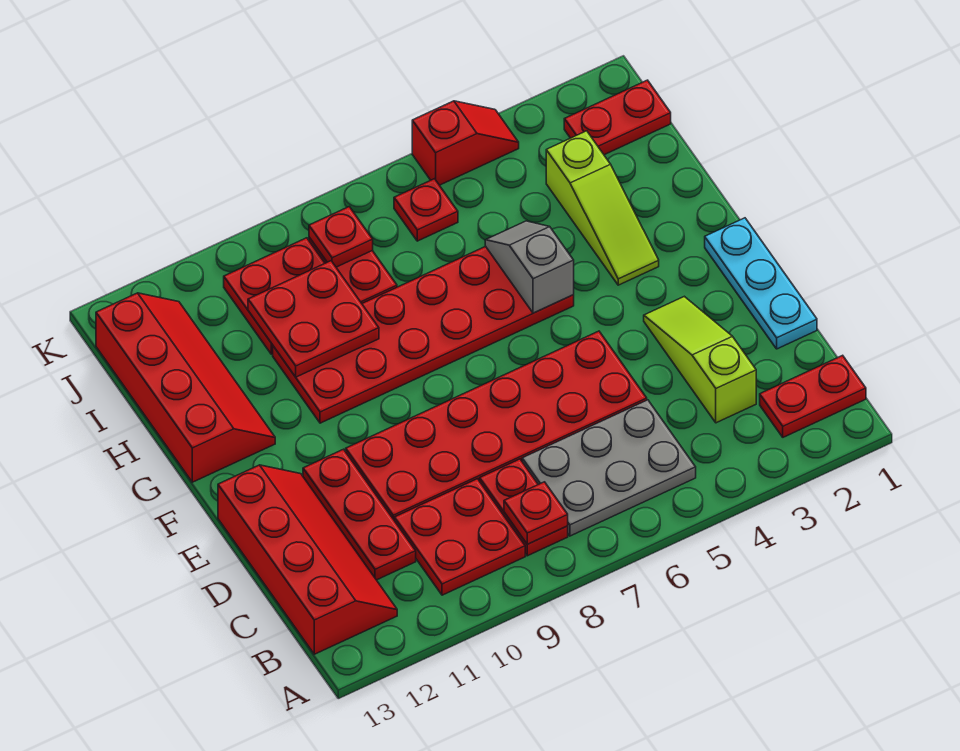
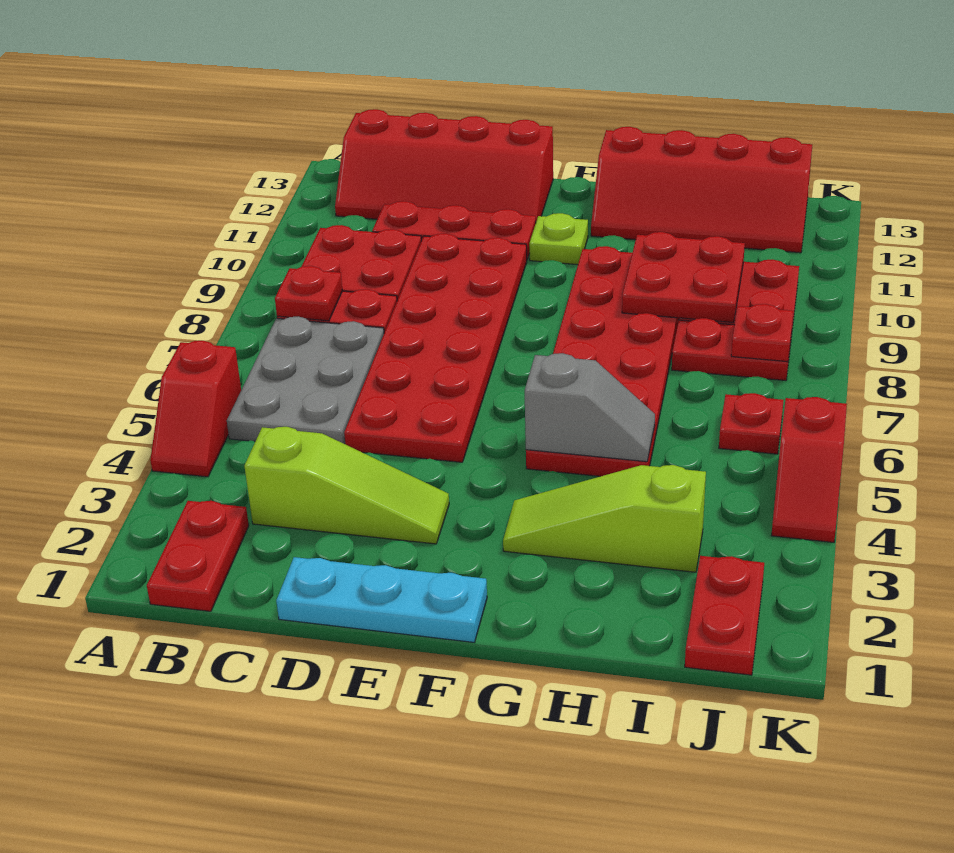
none -> red slope A4:A5 level 1 top 5
none -> lime plate F11 level 1

